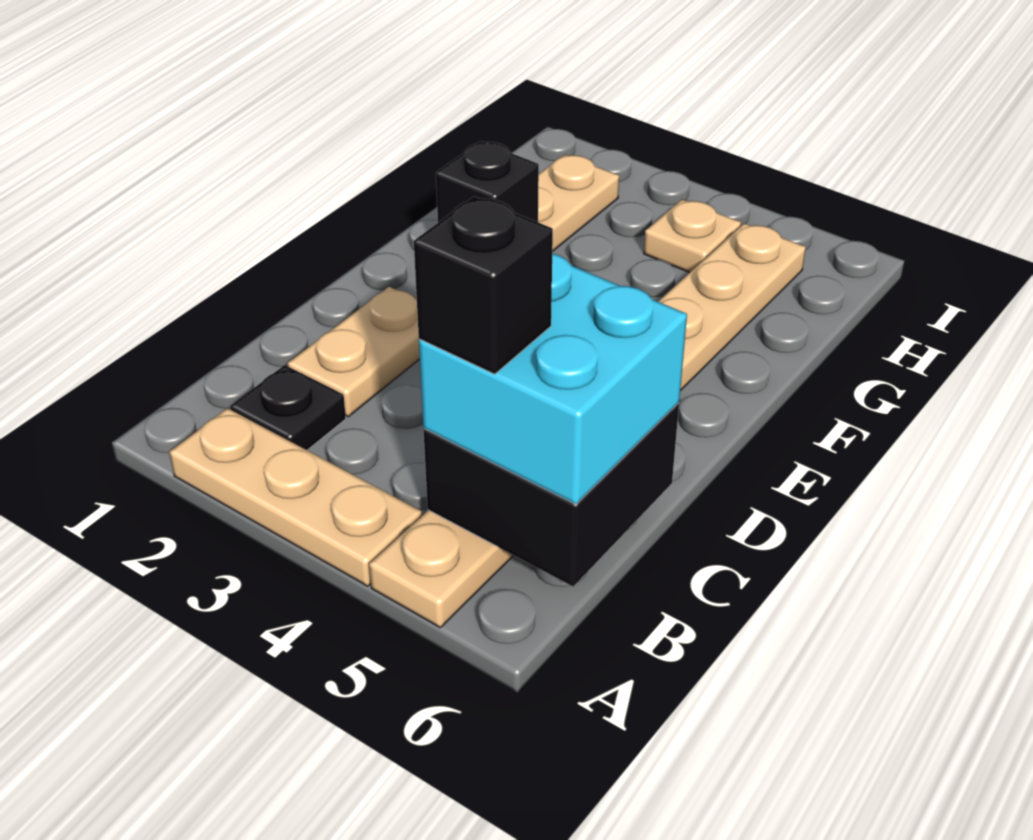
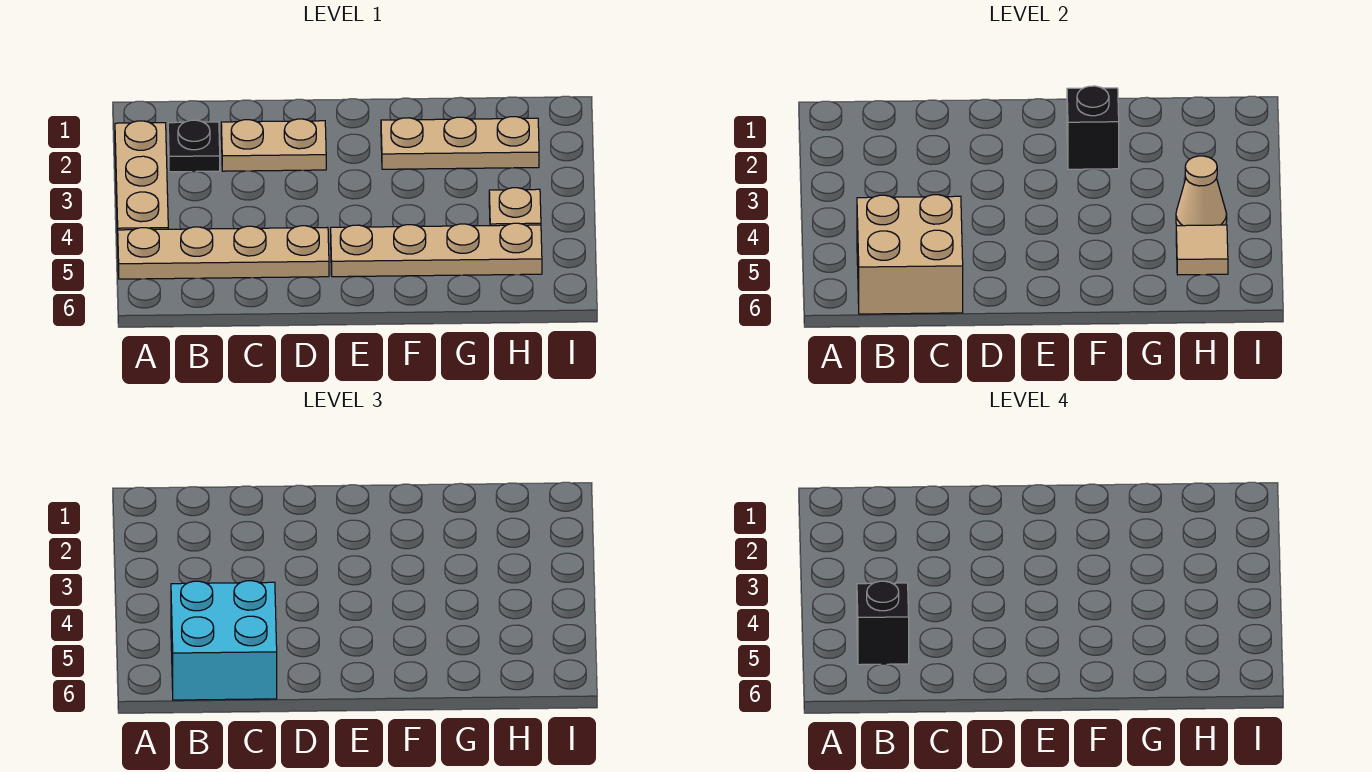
black brick B5:C6 level 2 -> tan brick B5:C6 level 2
none -> tan cone H4 level 2
none -> tan tile H5 level 2

